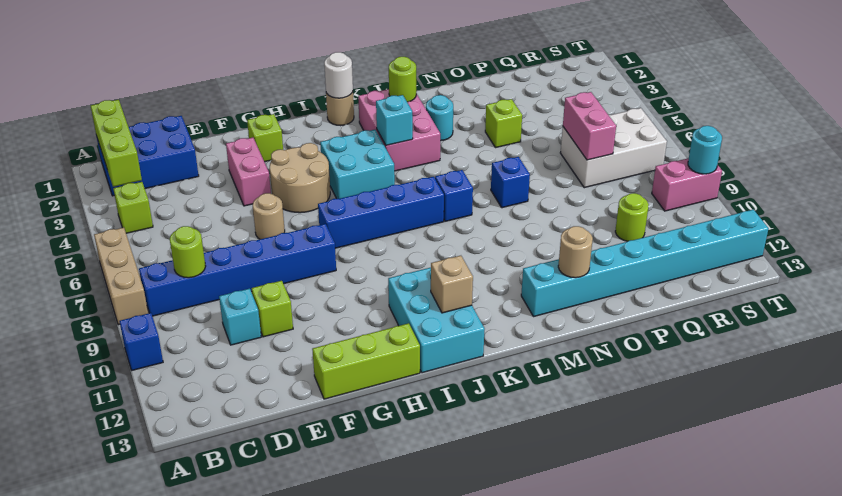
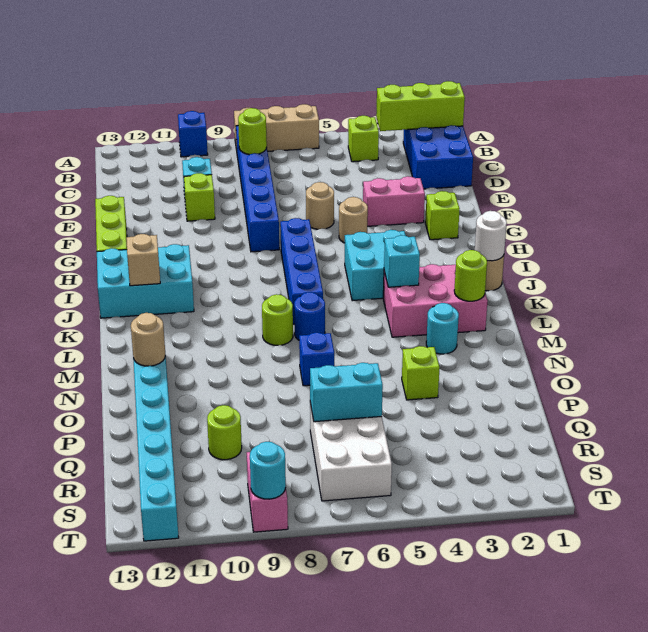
tan round brick G4:H5 level 1 -> tan round brick G5 level 1
blue brick L7 level 1 -> blue round brick L7 level 1
none -> lime round brick L8 level 1
pink brick Q6:Q7 level 2 -> cyan brick Q6:Q7 level 2

